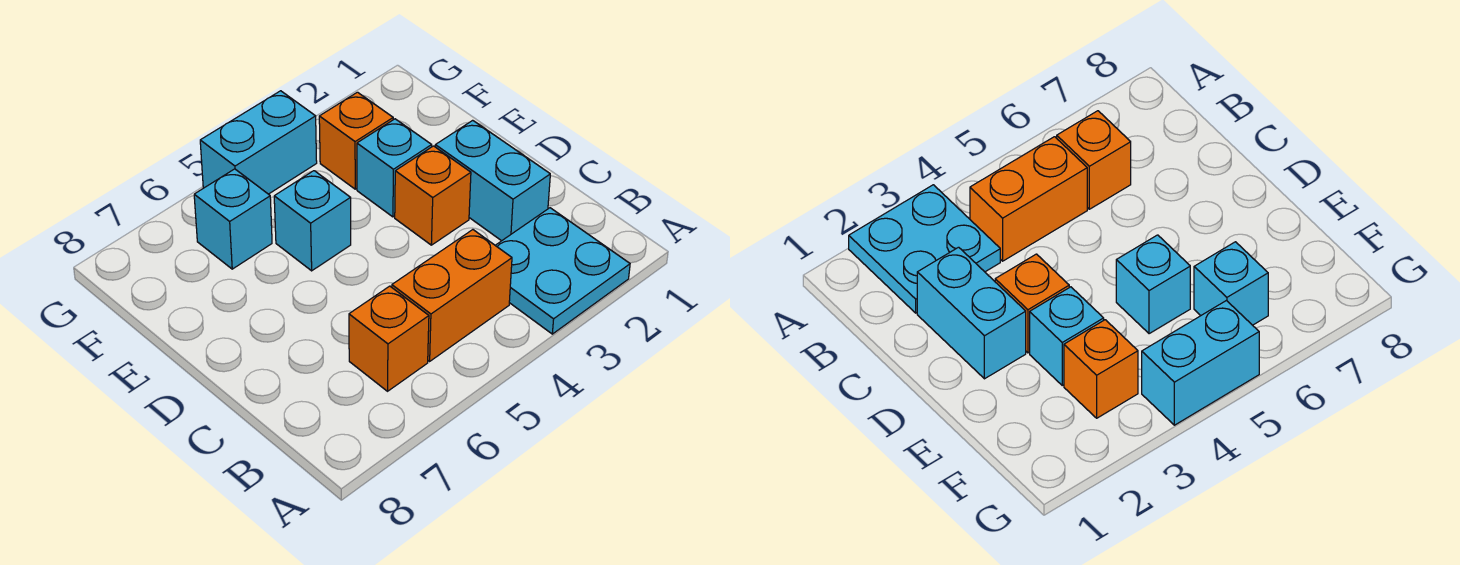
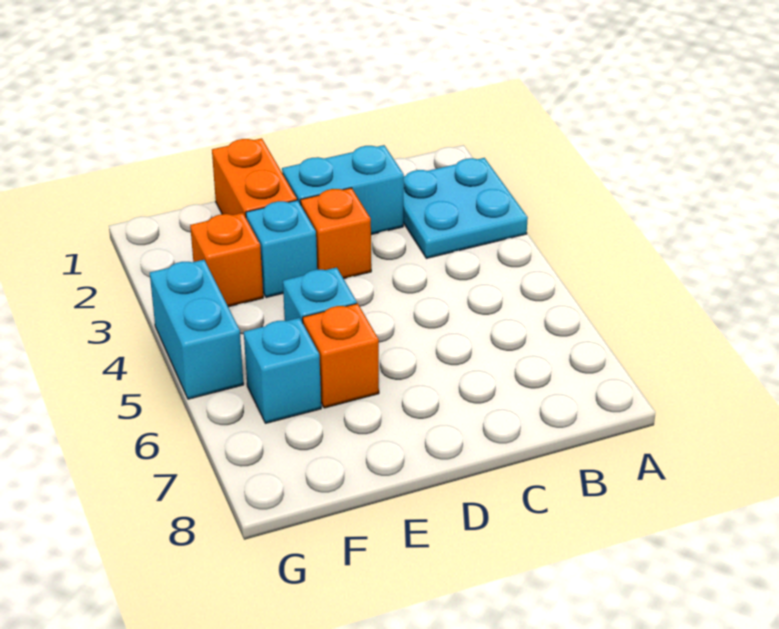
orange brick B4:B5 level 1 -> orange brick E1:E2 level 1
orange brick B6 level 1 -> orange brick E6 level 1

